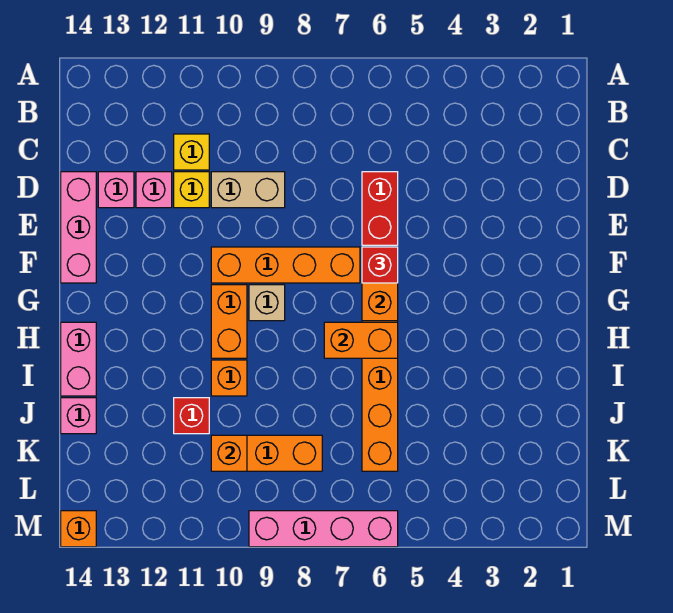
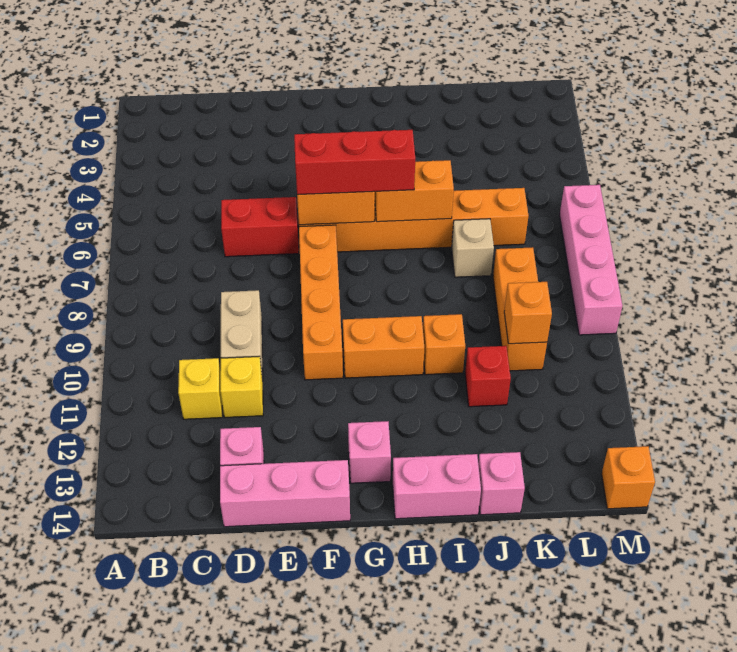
pink brick D12 level 1 -> pink brick G13 level 1
red brick F6 level 3 -> red brick F6:H6 level 3
tan brick G9 level 1 -> tan brick J7 level 1
orange brick H6:H7 level 2 -> orange brick H6:I6 level 2

